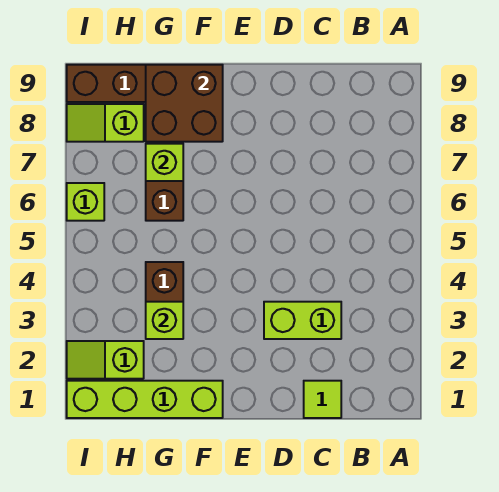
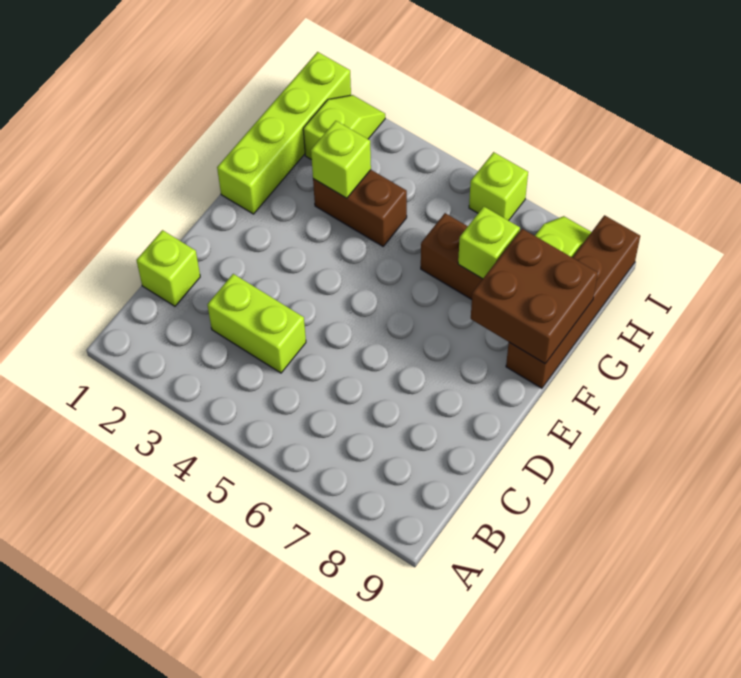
lime tile C1 level 1 -> lime brick C1 level 1
lime brick C3:D3 level 1 -> lime brick C3:C4 level 1

